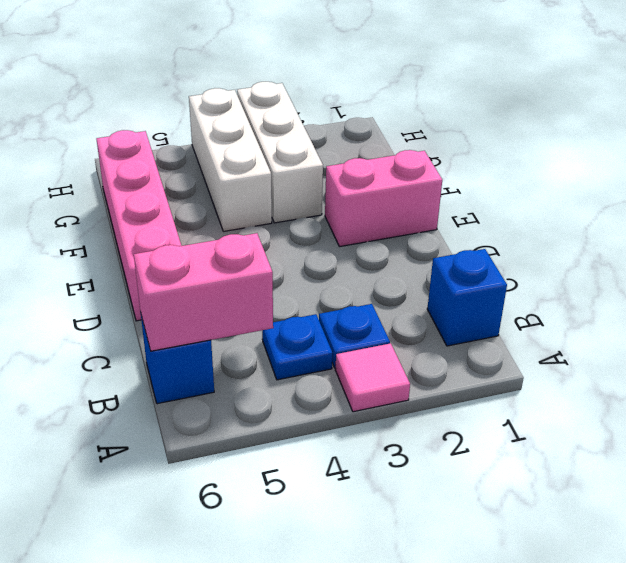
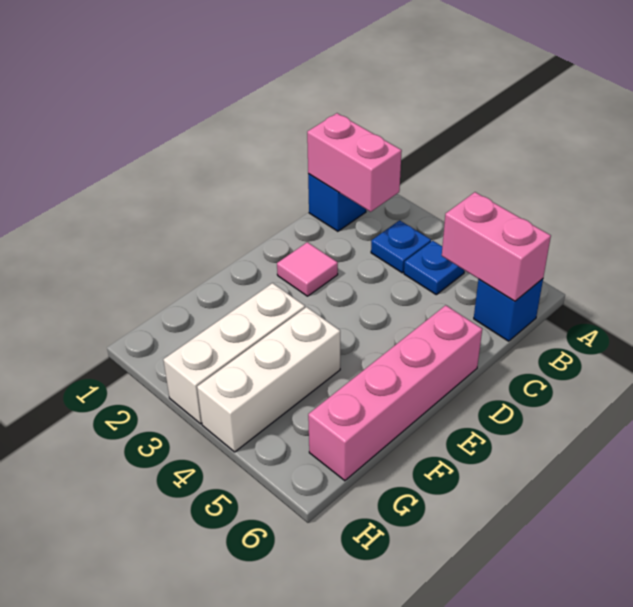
pink tile A3 level 1 -> pink tile D2 level 1
pink brick E1:E2 level 1 -> pink brick B1:B2 level 2

